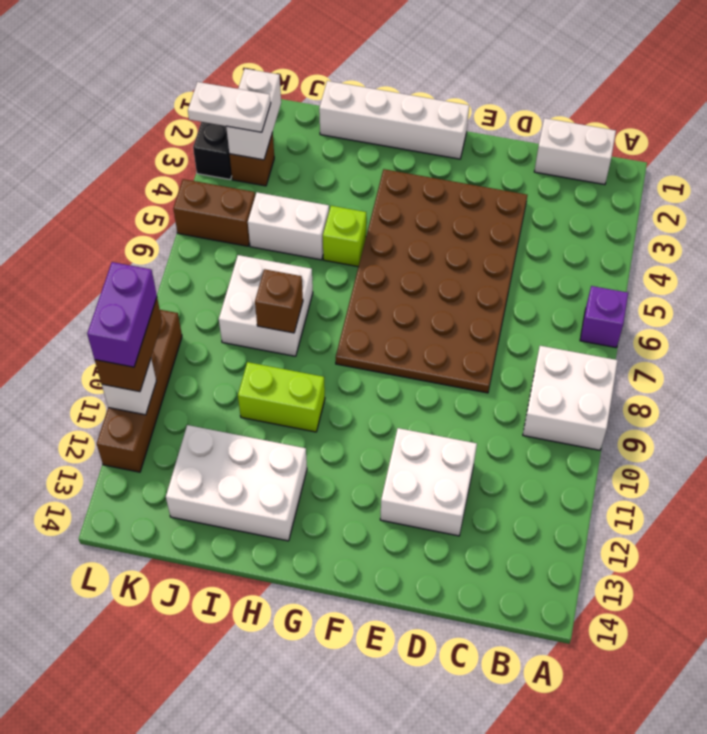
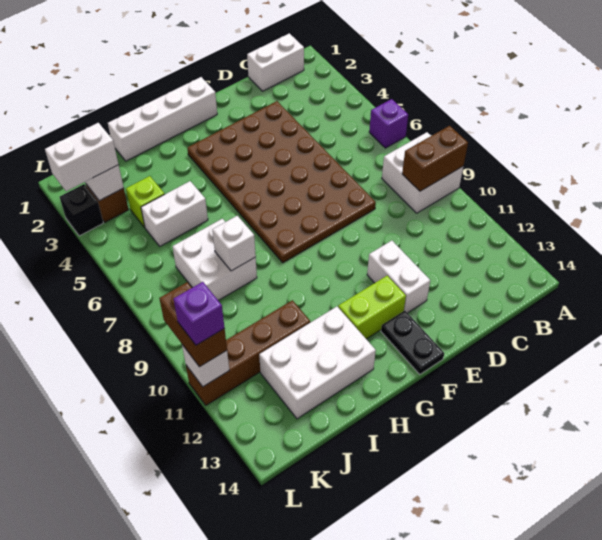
white brick D11:E12 level 1 -> white brick E11:E12 level 1
none -> black plate F13:F14 level 1
lime brick H5 level 1 -> lime brick J4 level 1
lime brick H10:I10 level 1 -> lime brick F12:G12 level 1
brown brick I8 level 2 -> white brick I8 level 2
white plate K3:L3 level 3 -> white brick K3:L3 level 3
brown brick K5:L5 level 1 -> brown brick A9:B9 level 2
brown brick L9:L12 level 1 -> brown brick I11:L11 level 1
purple brick L10:L11 level 4 -> purple brick L11 level 4

